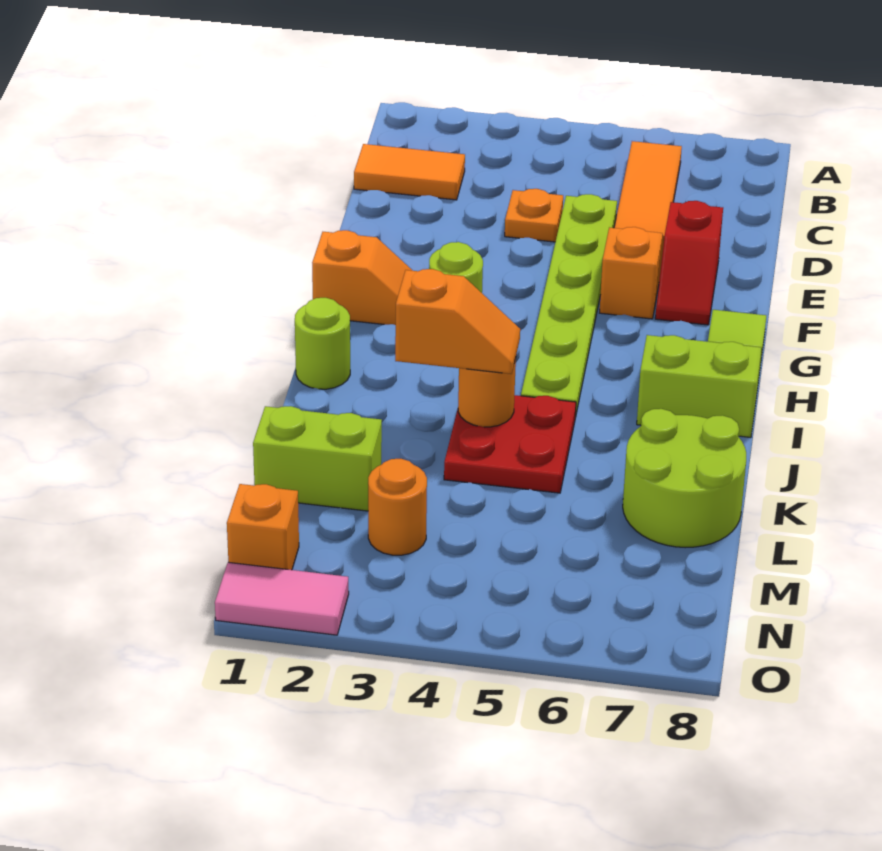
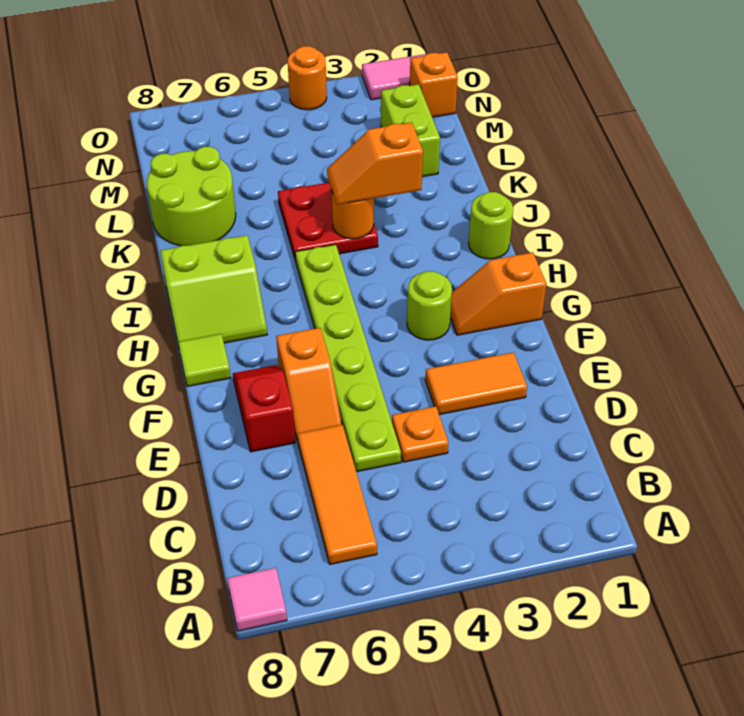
none -> pink tile A8 level 1
orange tile C1:C2 level 1 -> orange tile E2:E3 level 1
lime brick L1:L2 level 1 -> lime brick L2:M2 level 1
orange round brick M3 level 1 -> orange round brick O4 level 1

